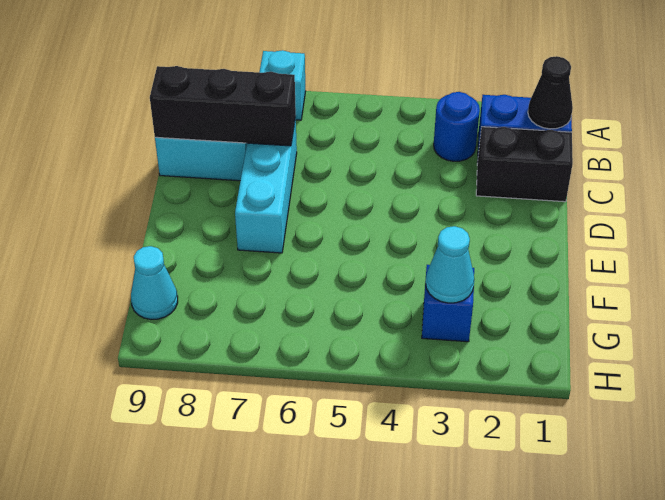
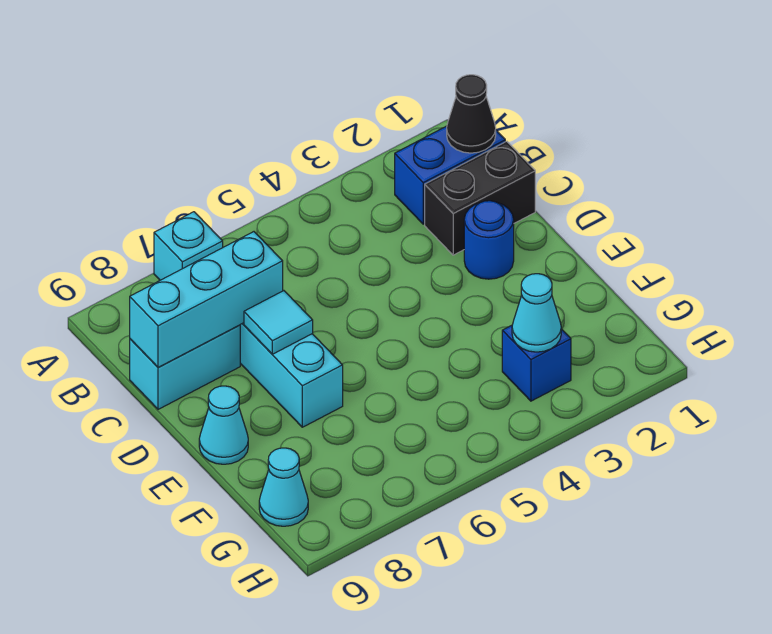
blue round brick B3 level 1 -> blue round brick D2 level 1
black brick C7:C9 level 2 -> cyan brick C7:C9 level 2
none -> cyan tile D7 level 2
none -> cyan cone E9 level 1

